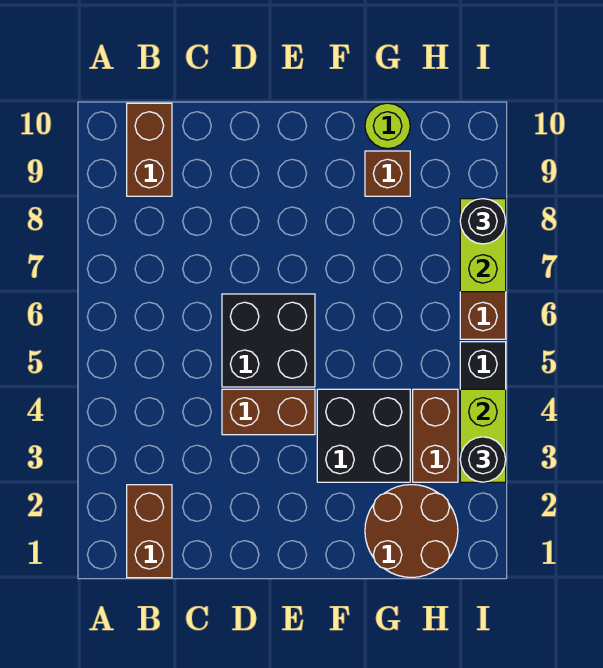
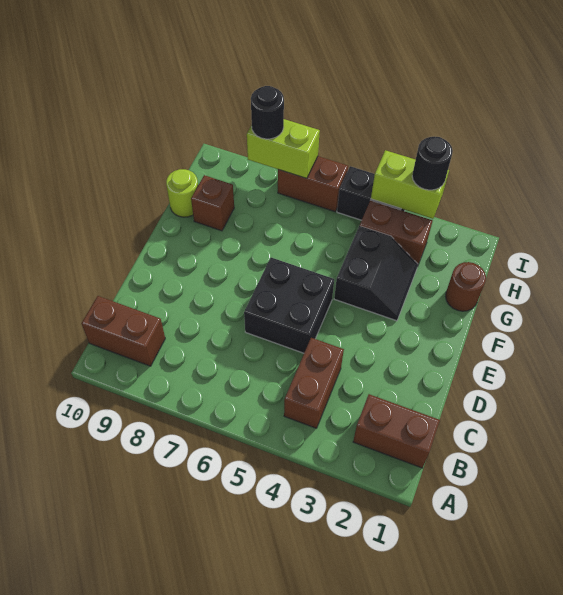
brown brick D4:E4 level 1 -> brown brick B4:C4 level 1
black brick F3:G4 level 1 -> black slope F3:G4 level 1 top 4
brown round brick G1:H2 level 1 -> brown round brick G1 level 1

